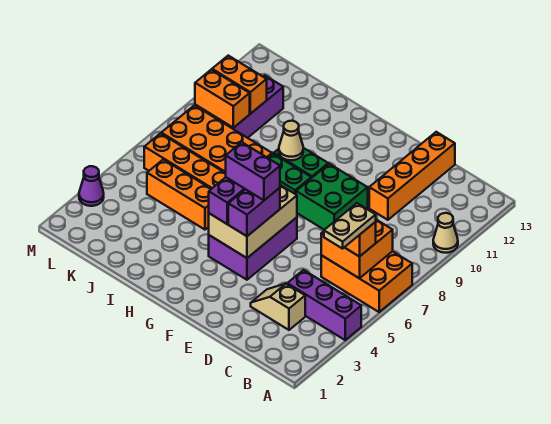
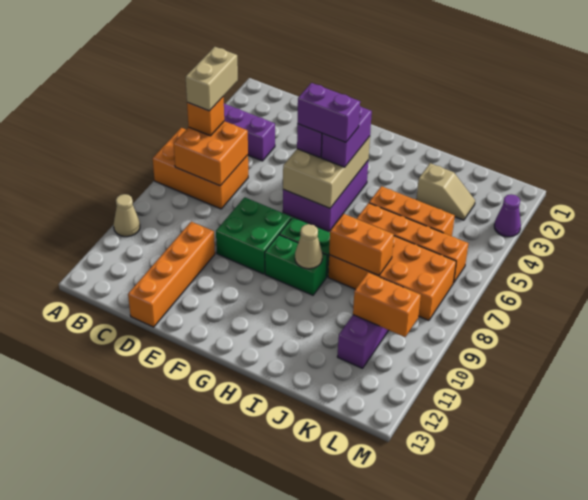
tan plate B5:B6 level 4 -> tan brick B5:B6 level 4
tan slope C3:D3 level 1 top C -> tan slope J3:K3 level 1 top J
orange brick K9:L9 level 2 -> orange brick I8:J8 level 2

